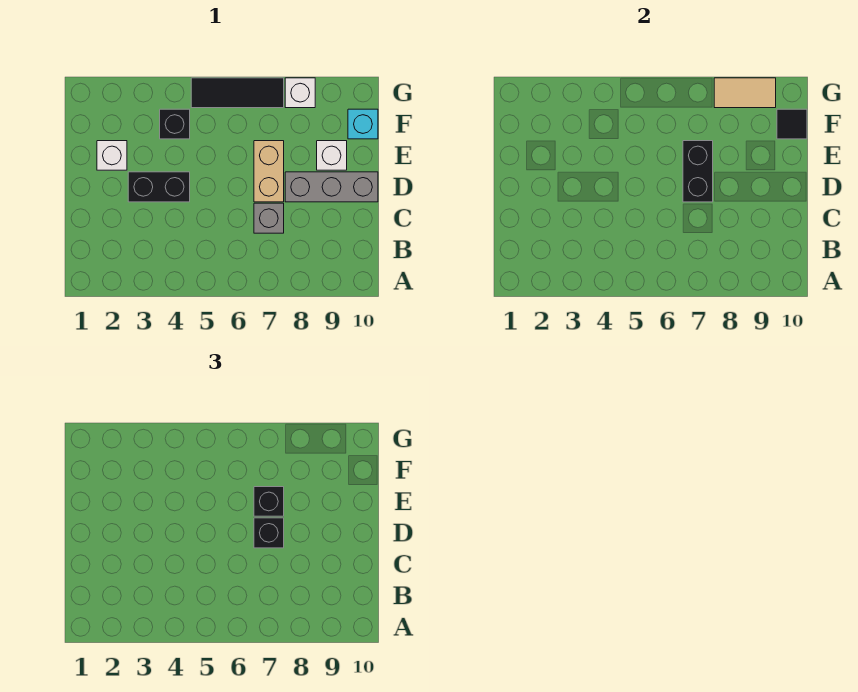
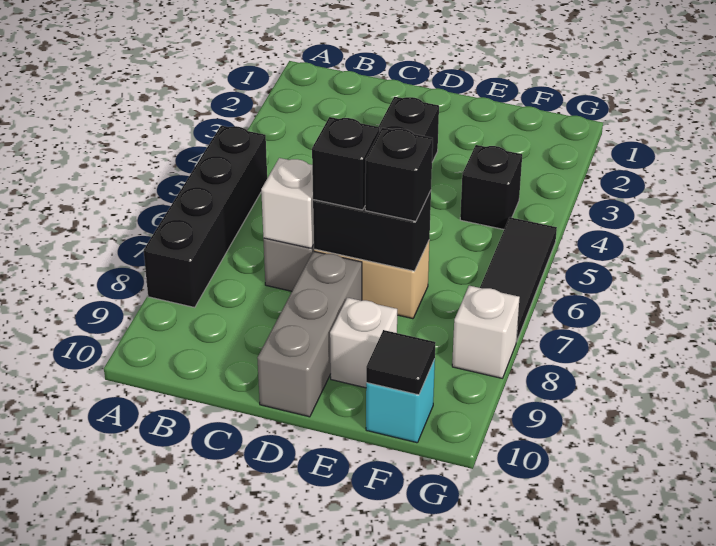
none -> black brick A5:A8 level 1
white brick E2 level 1 -> white brick C7 level 2
tan tile G8:G9 level 2 -> none

